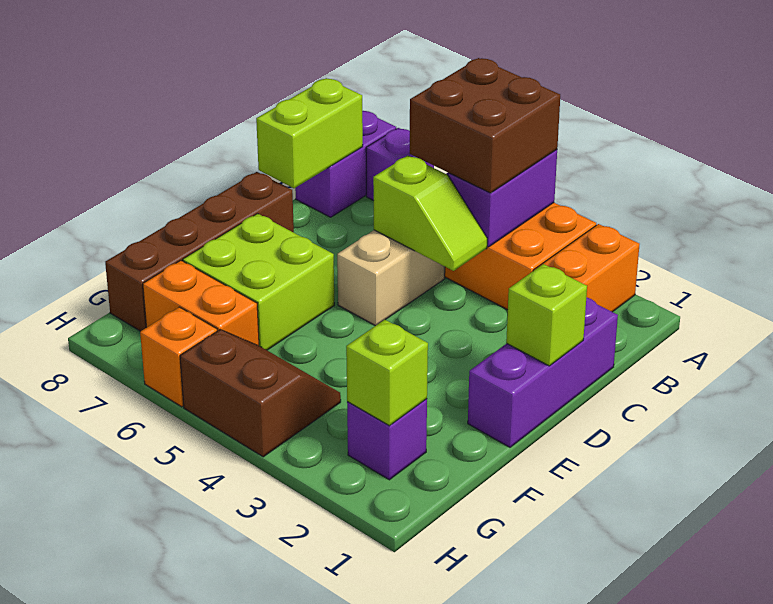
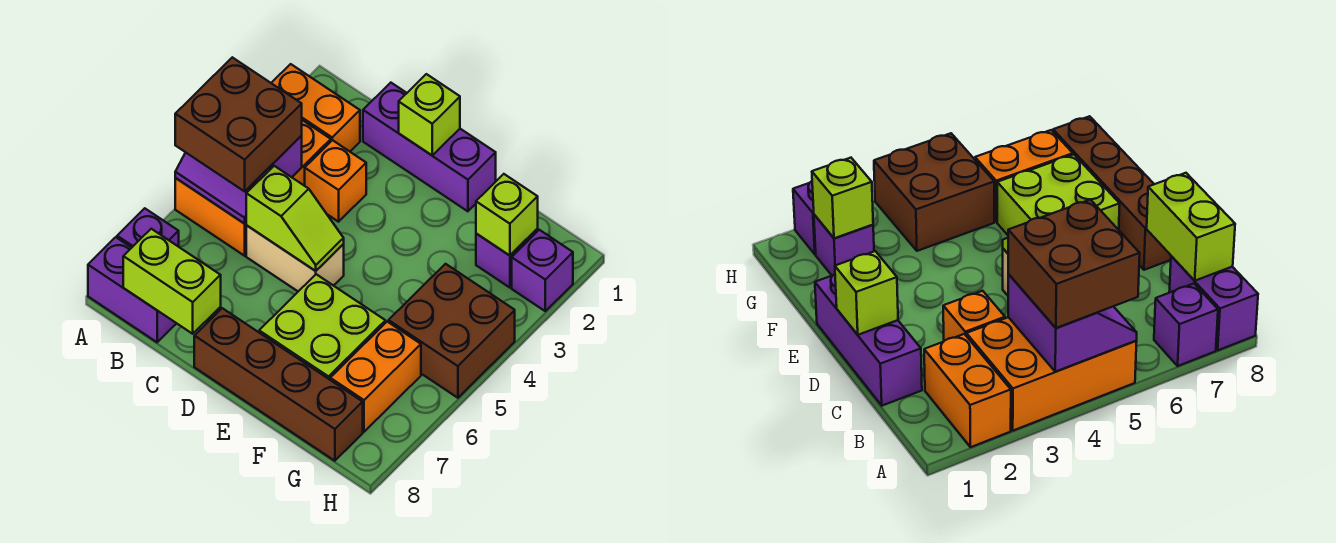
lime slope C4:C5 level 2 top 5 -> lime slope C5:D5 level 2 top C
brown slope G4:H5 level 1 top H -> brown brick G4:H5 level 1
none -> purple brick H2 level 1
orange brick H6 level 1 -> orange brick C3 level 1

